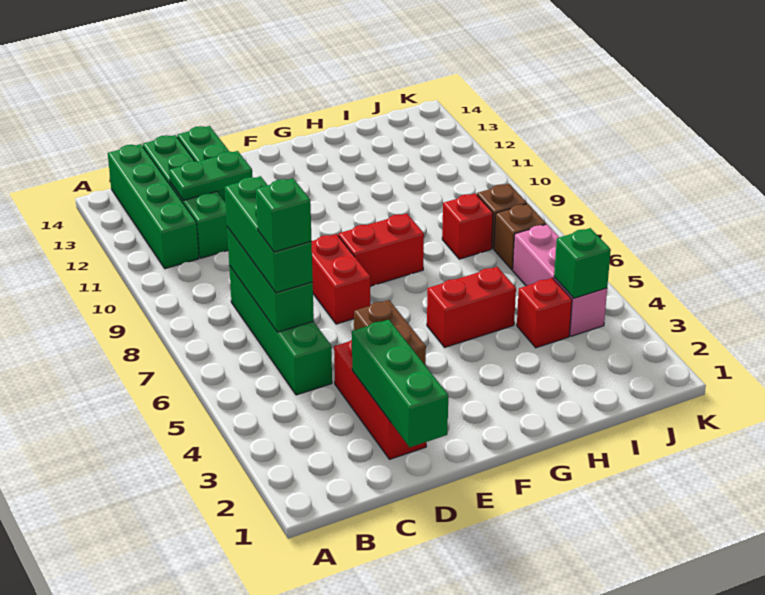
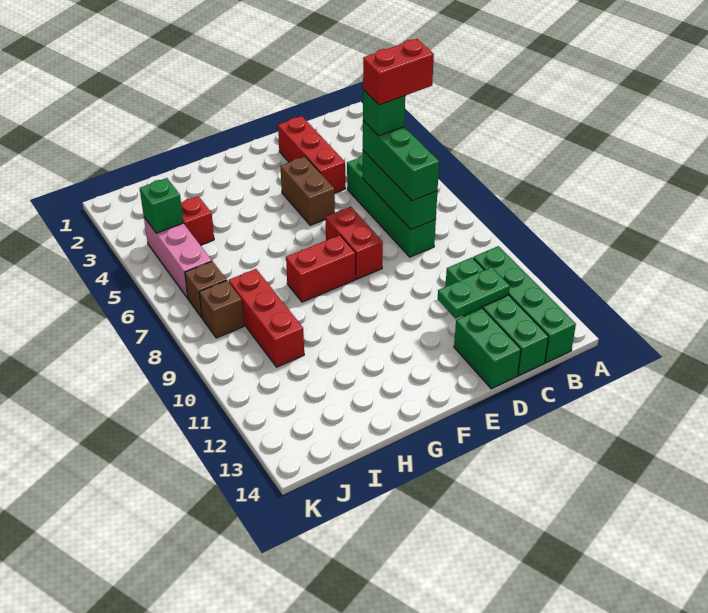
green brick D1:D3 level 2 -> none
red brick G5:H5 level 1 -> red brick B6:C6 level 5
red brick I8 level 1 -> red brick I8:I10 level 1

